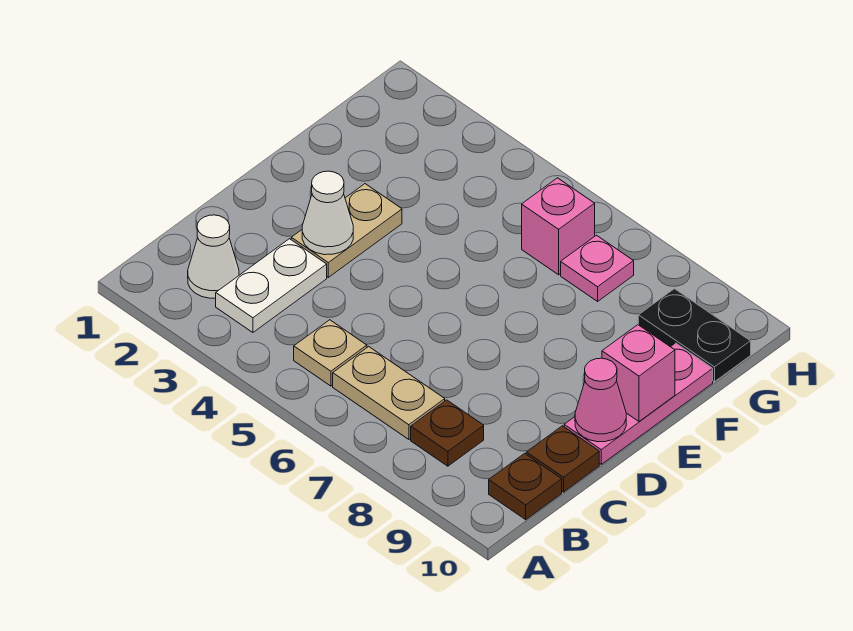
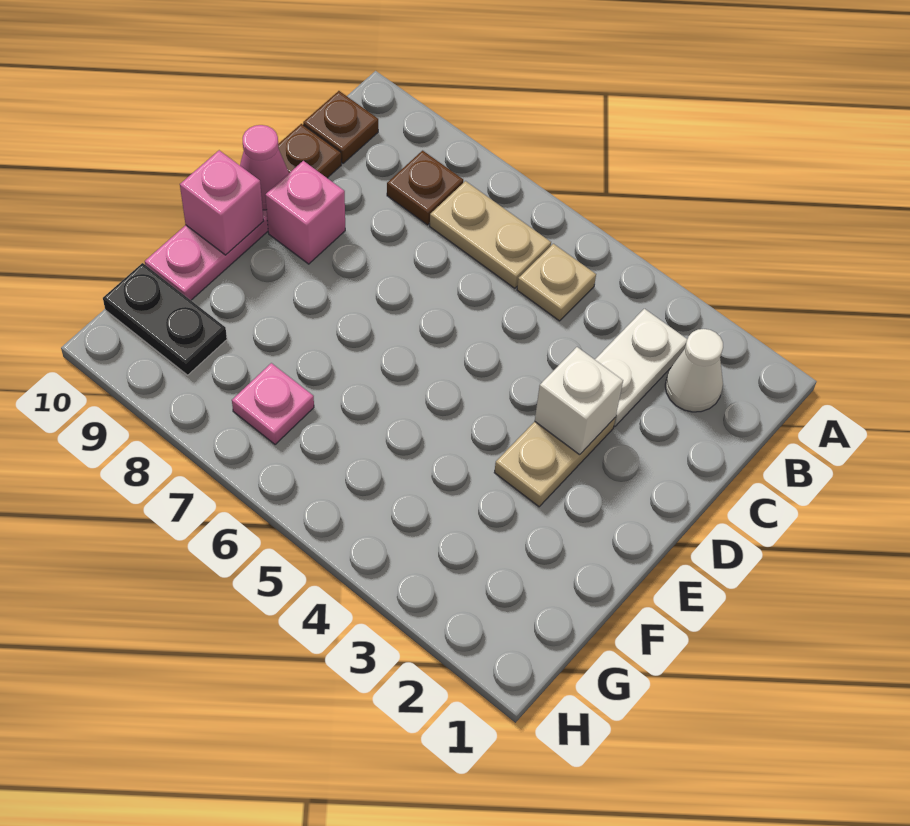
white cone D3 level 2 -> white brick D3 level 2
pink brick G6 level 1 -> pink brick D9 level 1

